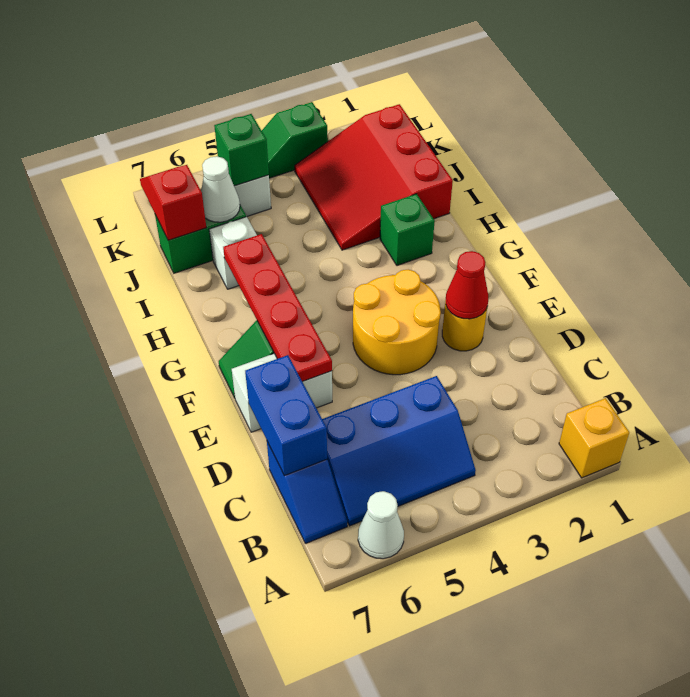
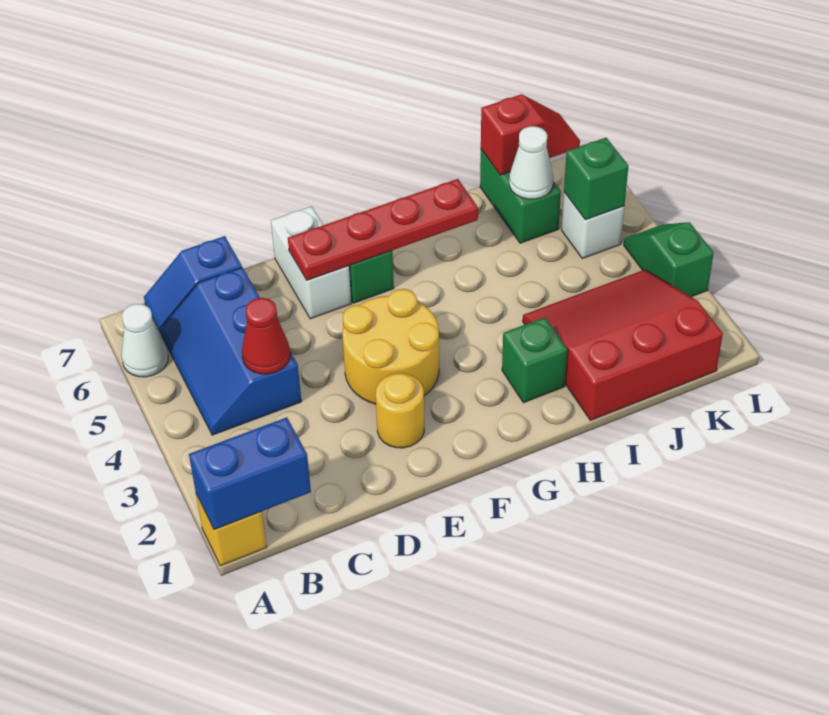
blue brick C7:D7 level 2 -> blue brick A1:B1 level 2
red cone E2 level 2 -> red cone C4 level 2
white brick I6 level 1 -> none

